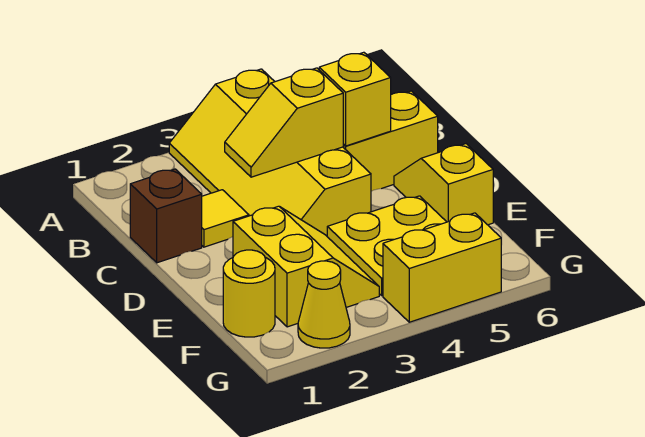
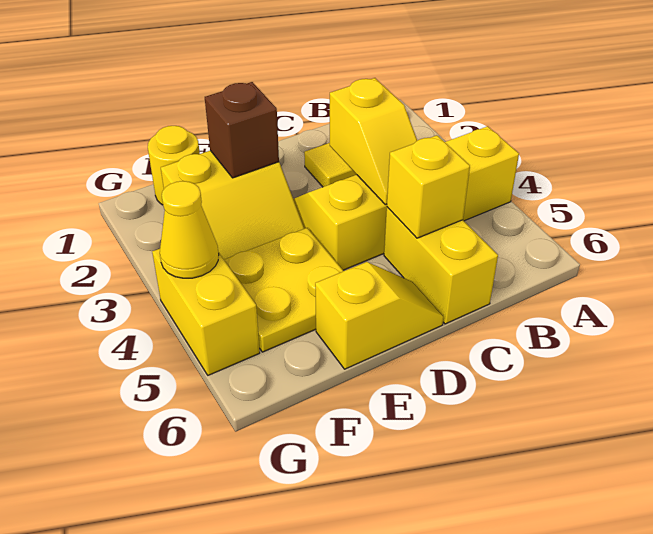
brown brick C1 level 1 -> brown brick E2 level 2
yellow slope C3:C4 level 2 top 4 -> yellow slope C3:C4 level 2 top 3
yellow cone G2 level 1 -> yellow cone G4 level 2

